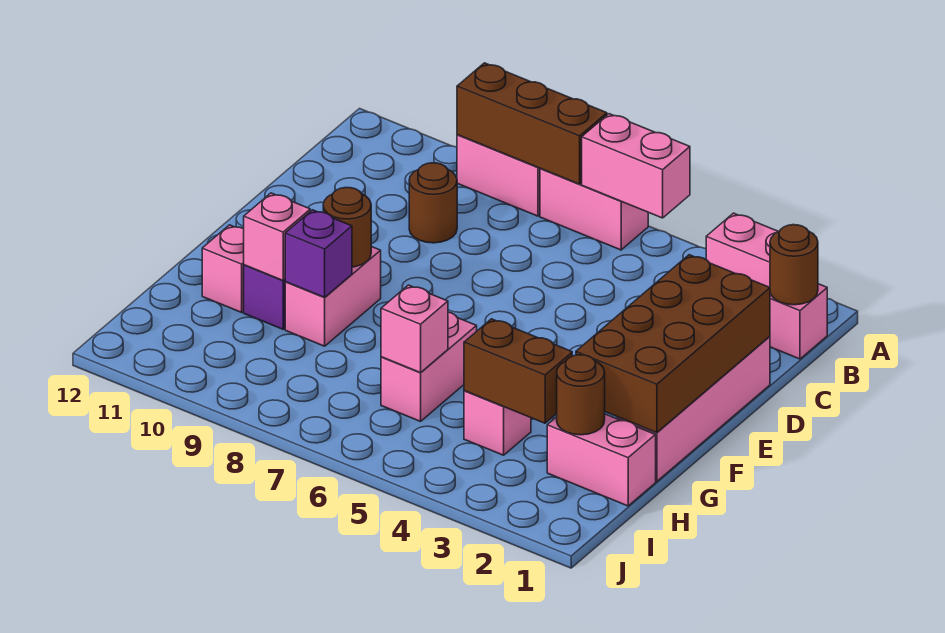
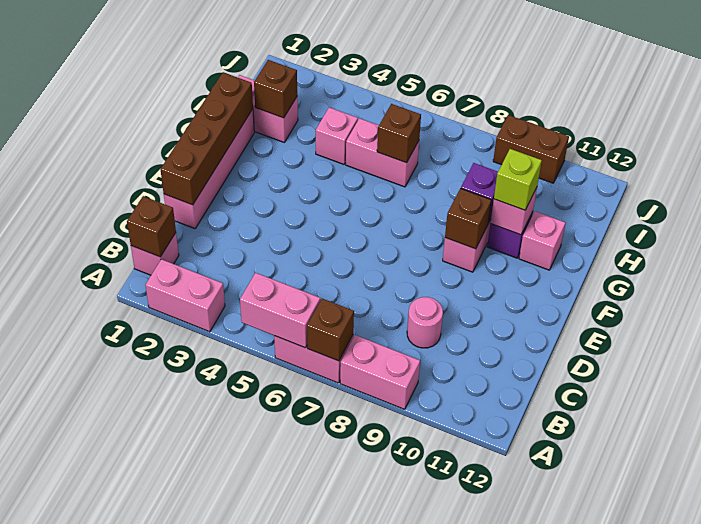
brown brick A7:A9 level 2 -> brown brick A7 level 2
brown round brick B1 level 2 -> brown brick B1 level 2
brown round brick C9 level 1 -> pink round brick C9 level 1
brown brick D1:G2 level 2 -> brown brick D1:G1 level 2
brown round brick F9 level 2 -> brown brick F9 level 2
pink brick G6:H6 level 1 -> pink brick H5:H6 level 1
none -> lime brick G10 level 3
brown round brick H2 level 2 -> brown brick H2 level 2
brown brick H3:H4 level 2 -> brown brick J9:J10 level 1
pink brick H6 level 2 -> brown brick H6 level 2

